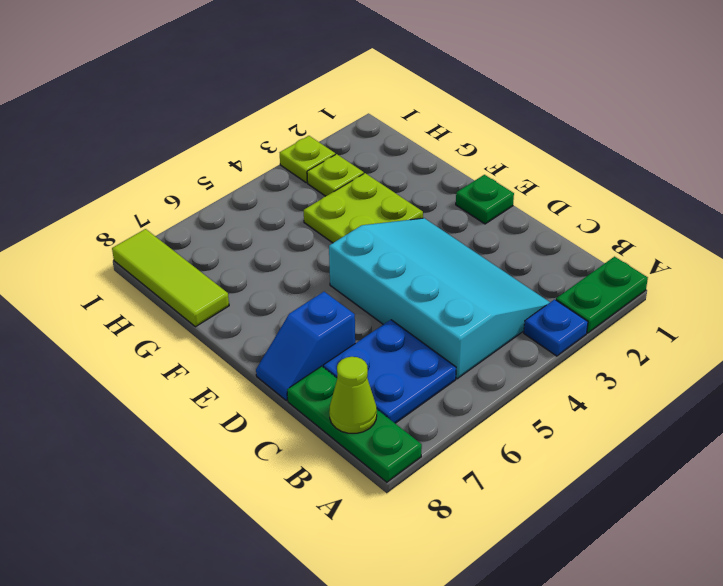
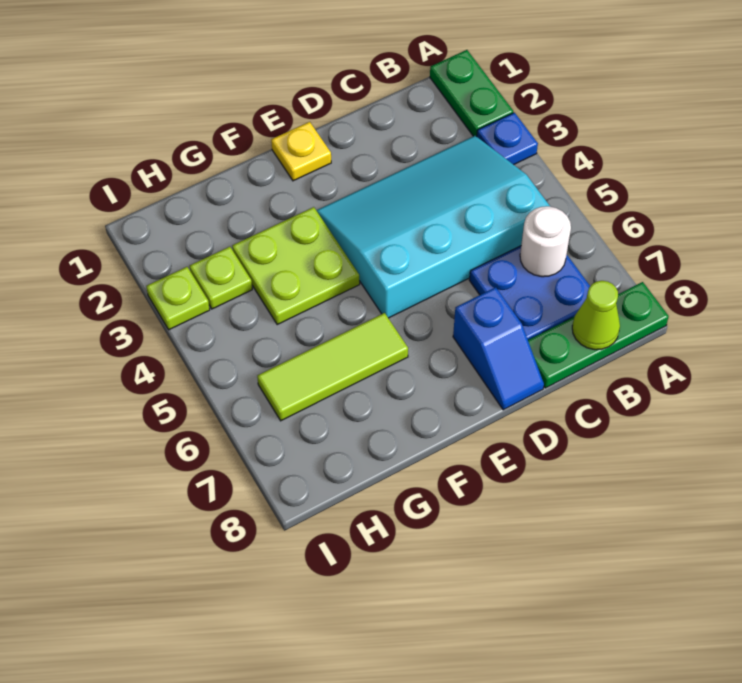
none -> white round brick B6 level 2
green plate E1 level 1 -> yellow plate E1 level 1
lime tile G8:I8 level 1 -> lime tile F6:H6 level 1

